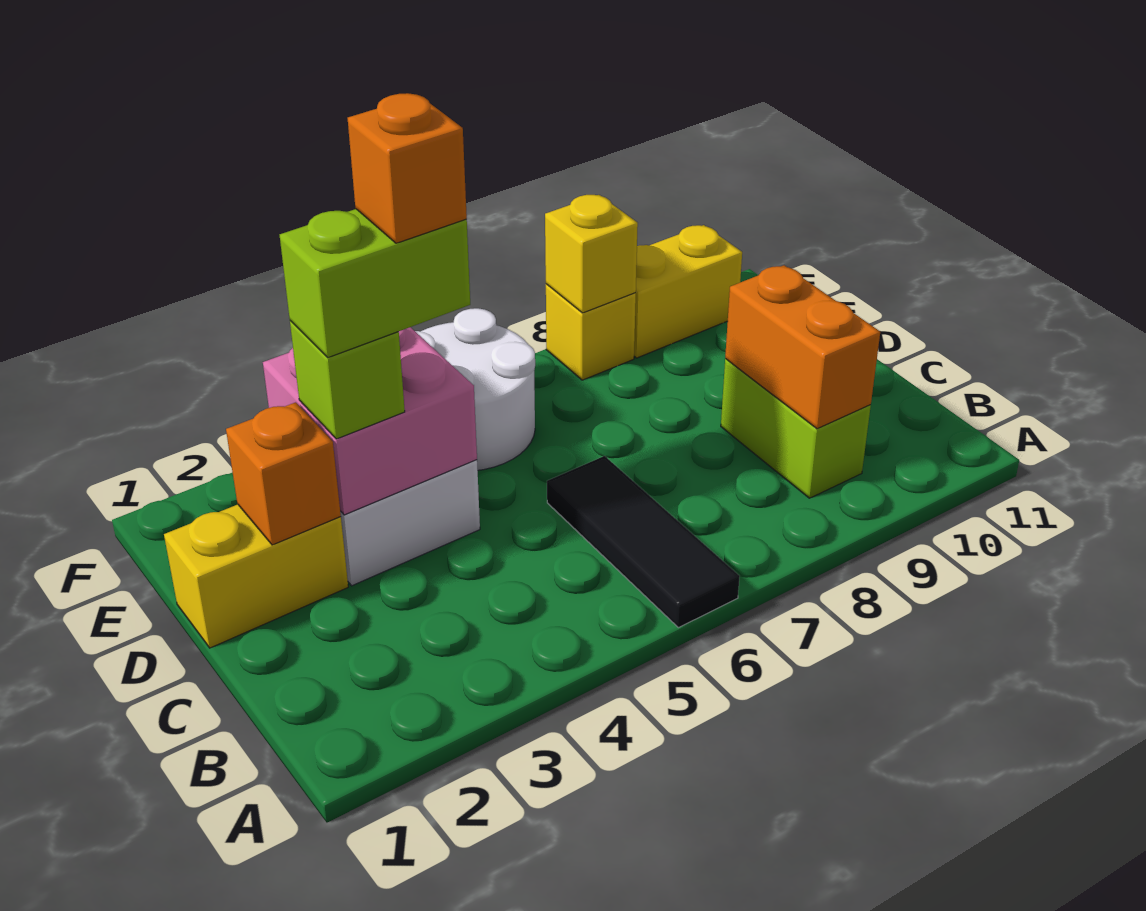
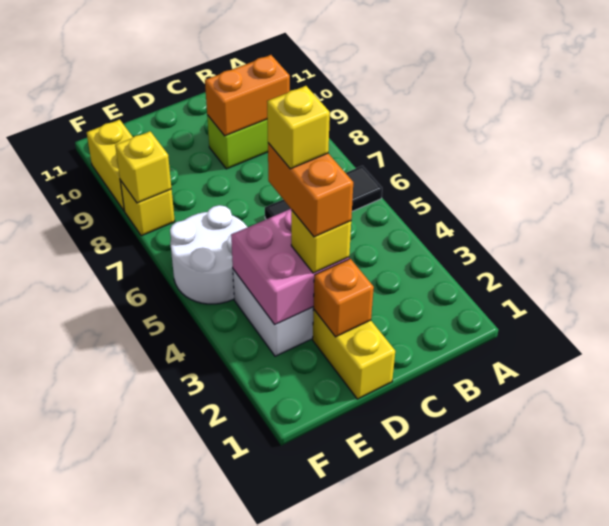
lime brick D3 level 3 -> yellow brick D3 level 3
lime brick D3:D4 level 4 -> orange brick D3:D4 level 4
orange brick D4 level 5 -> yellow brick D4 level 5

